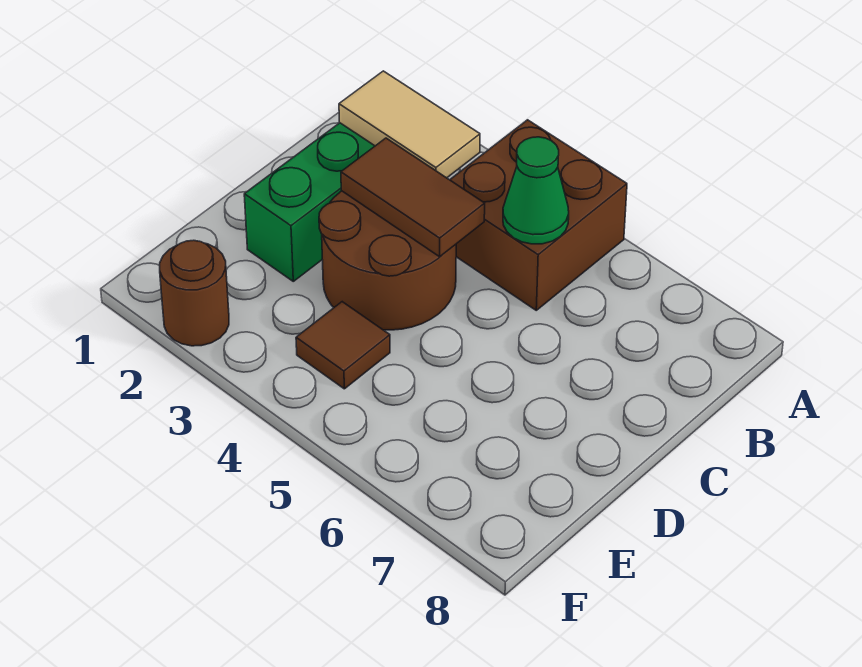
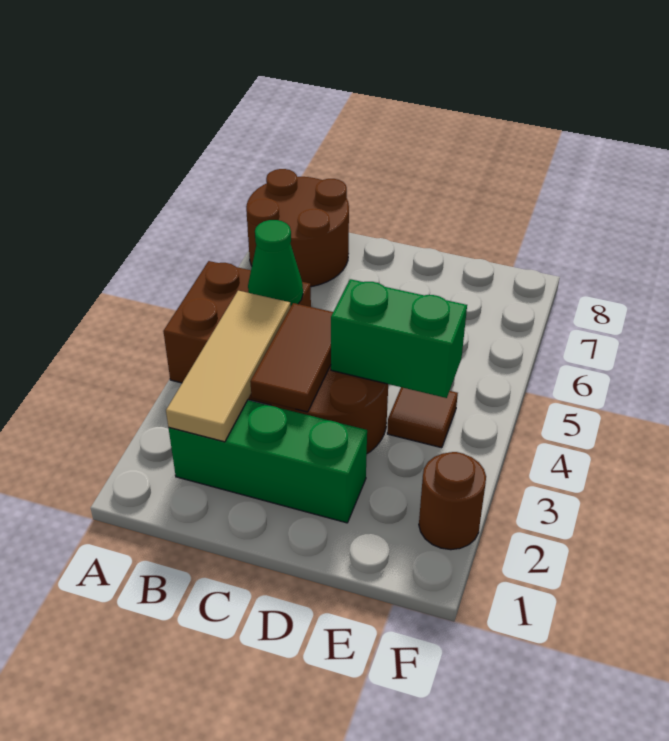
none -> brown round brick A7:B8 level 1
tan tile B2:B3 level 2 -> tan tile B2:B4 level 2
none -> green brick D4:E4 level 2

